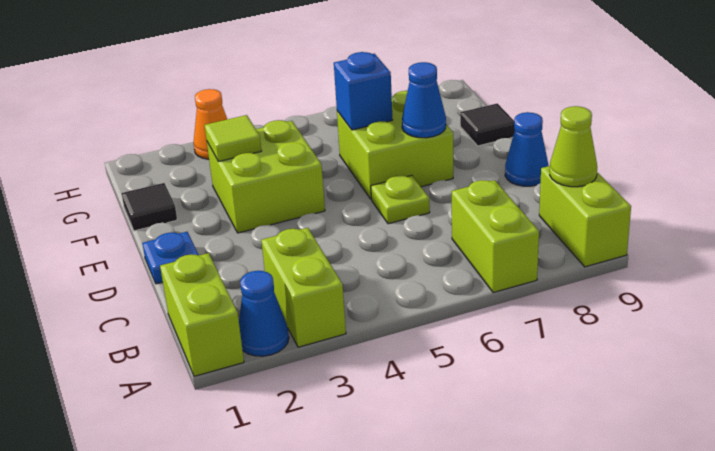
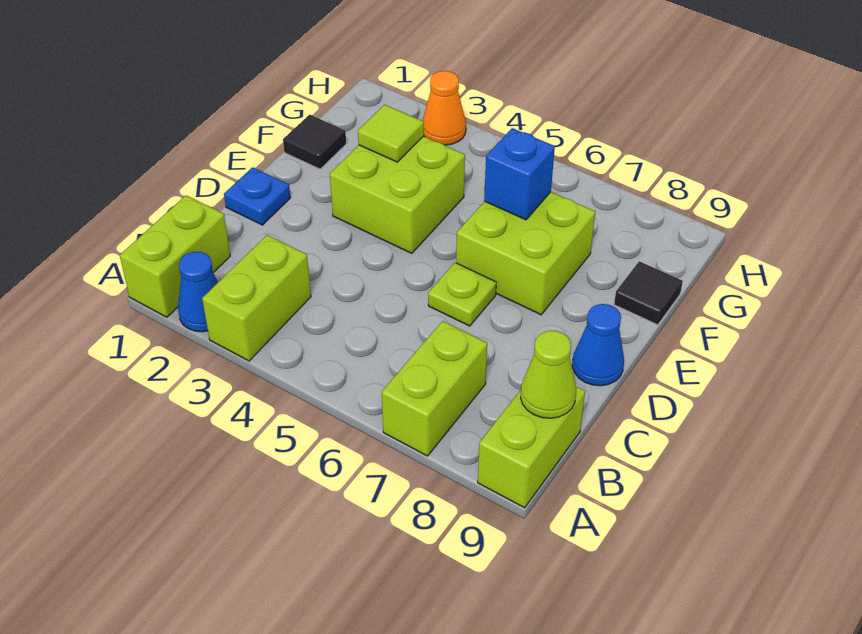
blue cone E7 level 2 -> none

